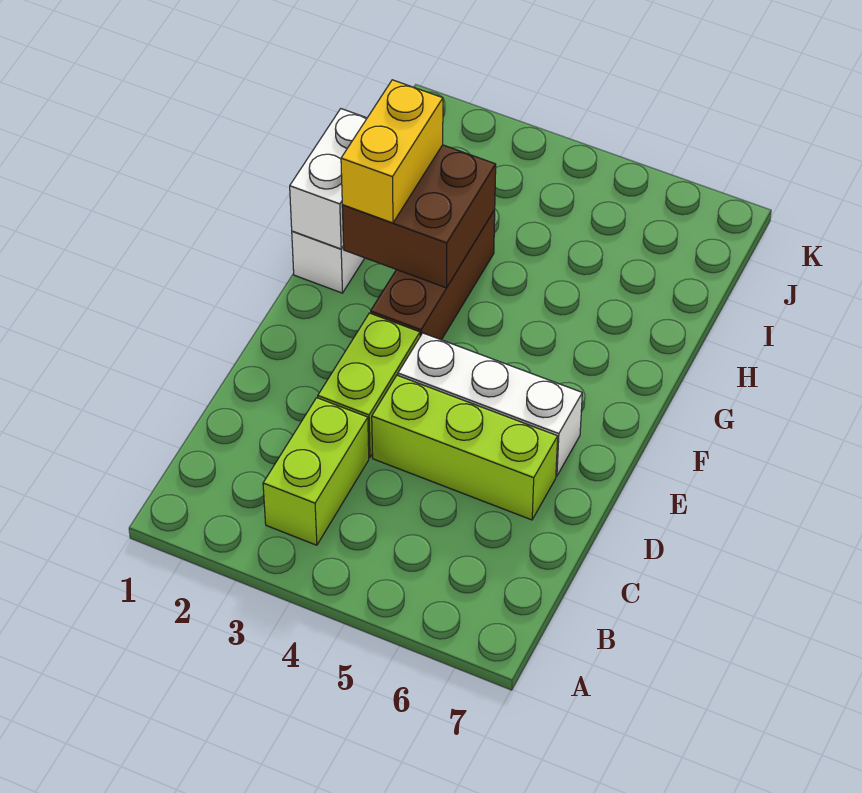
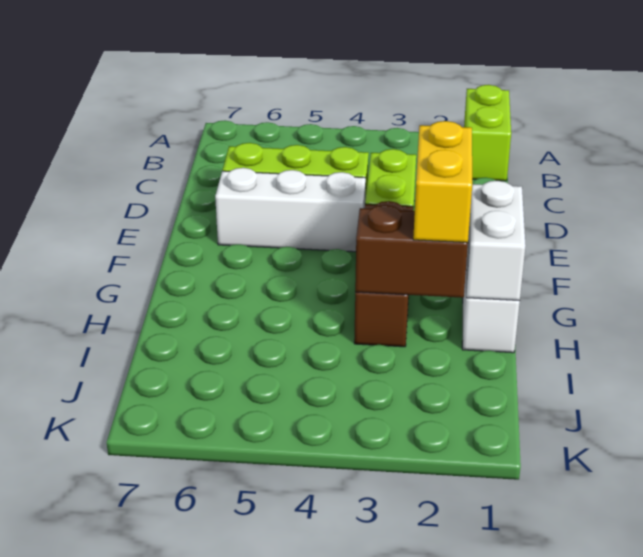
lime brick B3:C3 level 1 -> lime brick A1:B1 level 1
brown brick G2:H3 level 2 -> brown brick H2:H3 level 2

